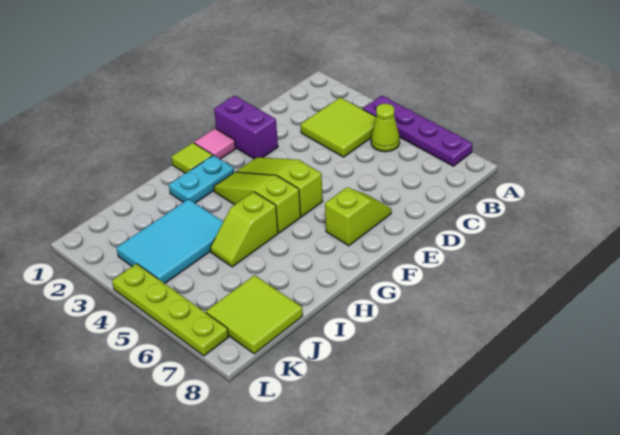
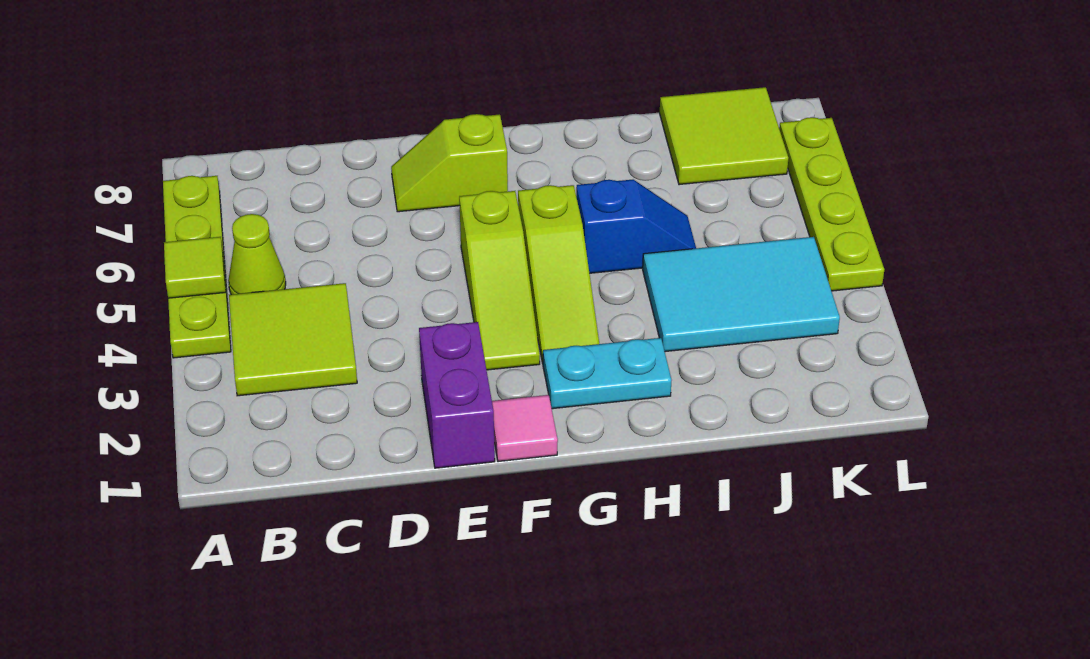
purple plate A4:A7 level 1 -> lime plate A4:A7 level 1
lime tile G1 level 1 -> lime tile A5 level 2
lime slope H5:I5 level 1 top H -> blue slope H5:I5 level 1 top H

